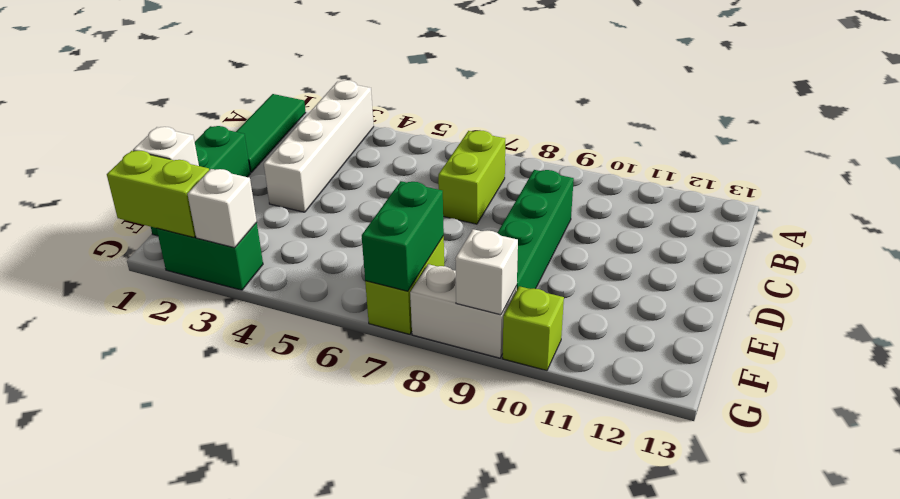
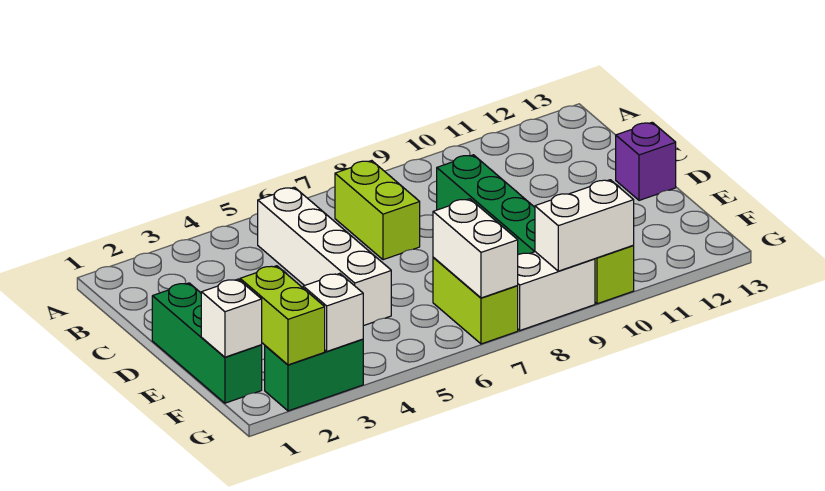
green tile A1:C1 level 1 -> none
white brick A3:D3 level 1 -> white brick B5:E5 level 1
none -> purple brick D13 level 1
green brick F7:G7 level 2 -> white brick F7:G7 level 2
lime brick G1:G2 level 2 -> lime brick F2:G2 level 2
white brick G9 level 2 -> white brick G9:G10 level 2

